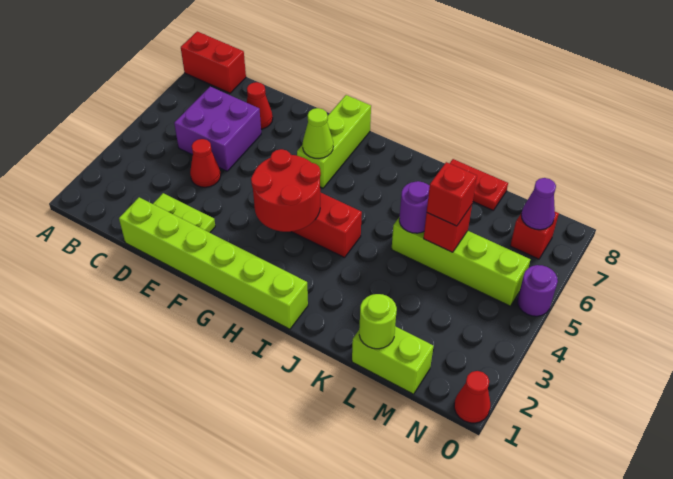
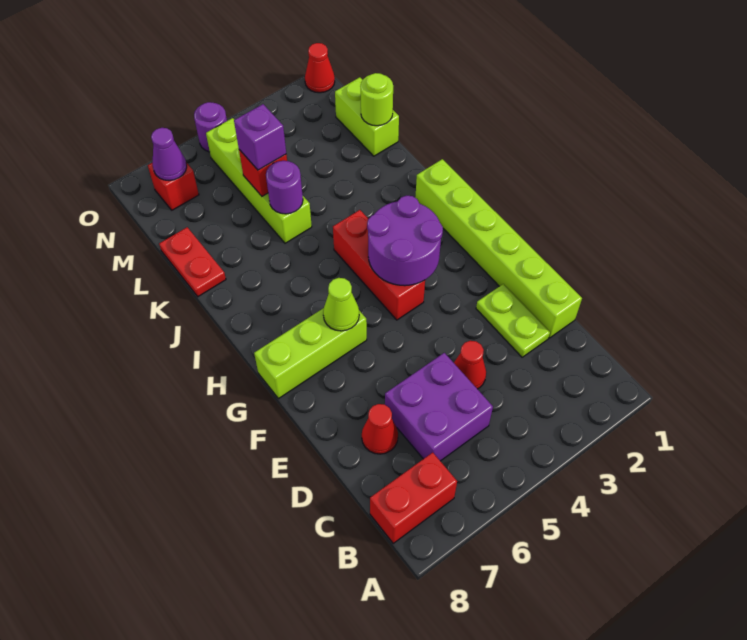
red brick A8:B8 level 1 -> red brick B7:B8 level 1
red round brick G3:H4 level 2 -> purple round brick G3:H4 level 2
red brick L5 level 3 -> purple brick L5 level 3

